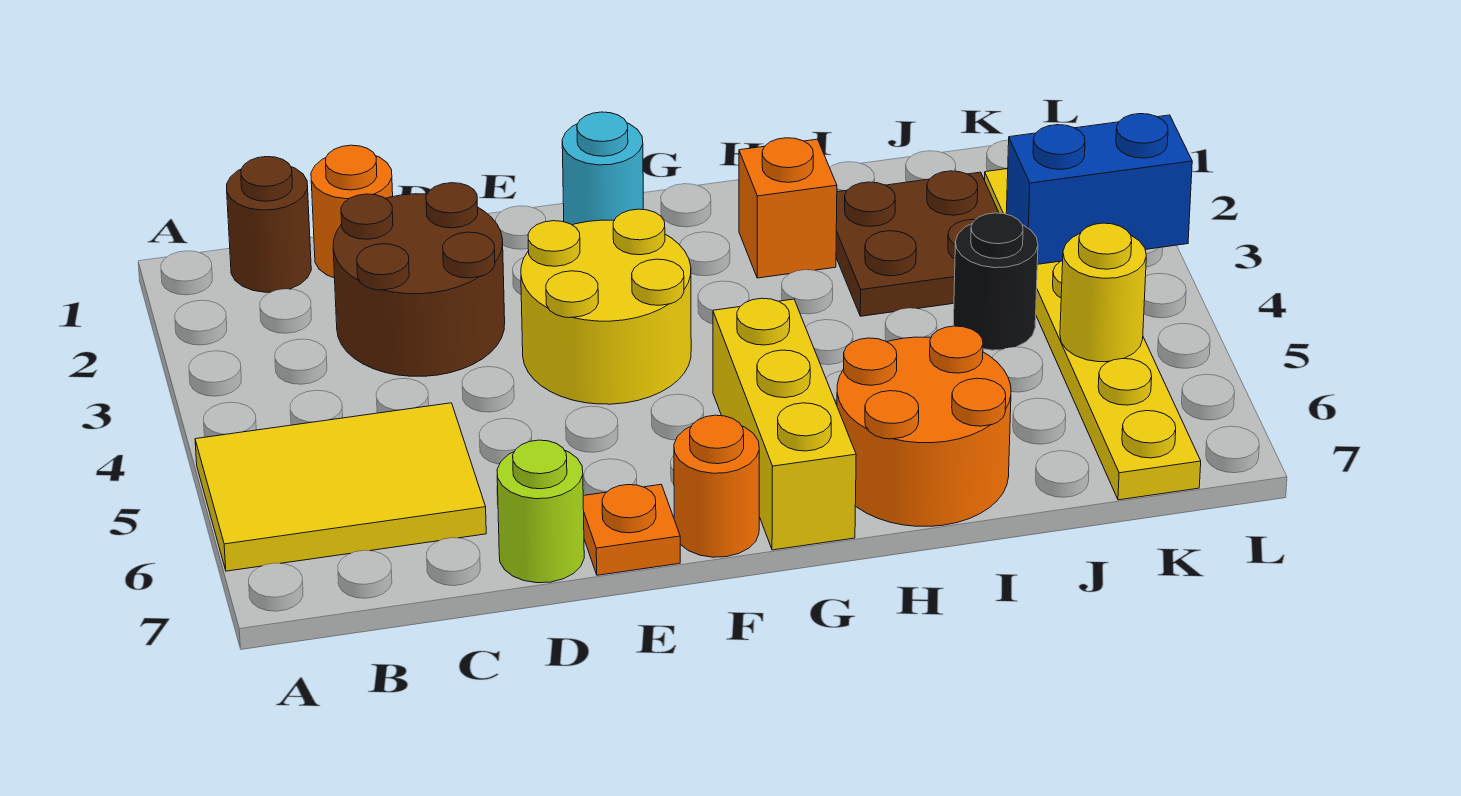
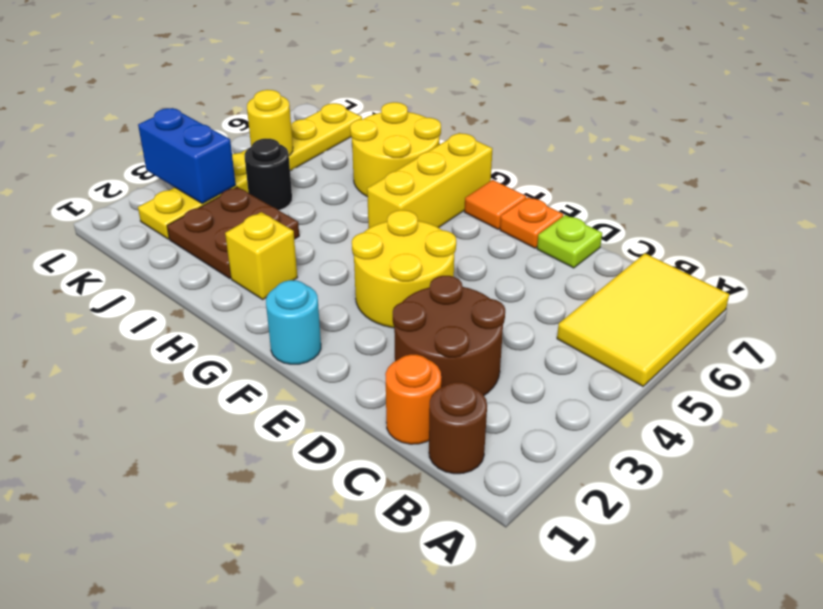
yellow tile A5:C6 level 1 -> yellow tile A5:B7 level 1
lime round brick D7 level 1 -> lime plate D7 level 1
orange round brick F7 level 1 -> orange tile F7 level 1
orange brick H2 level 1 -> yellow brick H2 level 1
orange round brick H6:I7 level 1 -> yellow round brick H6:I7 level 1

